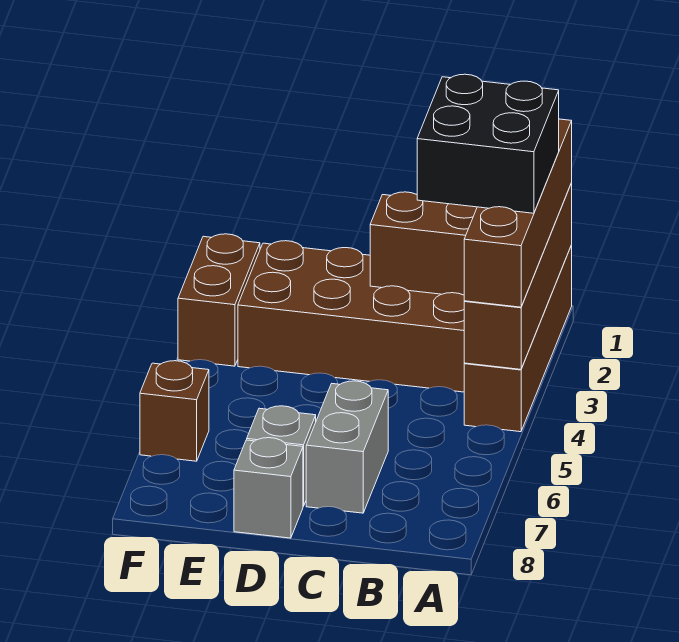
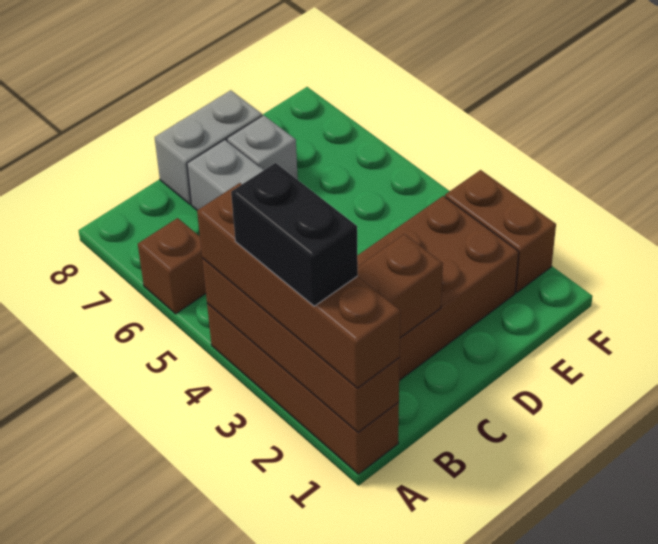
black brick A2:B3 level 4 -> black brick A2:A3 level 4
grey brick D8 level 1 -> grey brick C8:D8 level 1
brown brick F6 level 1 -> brown brick A6 level 1

